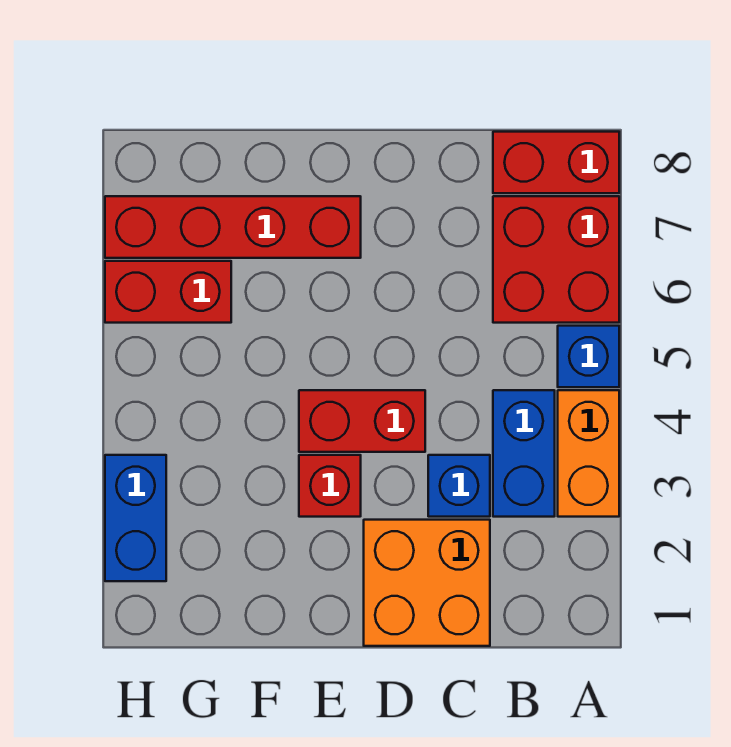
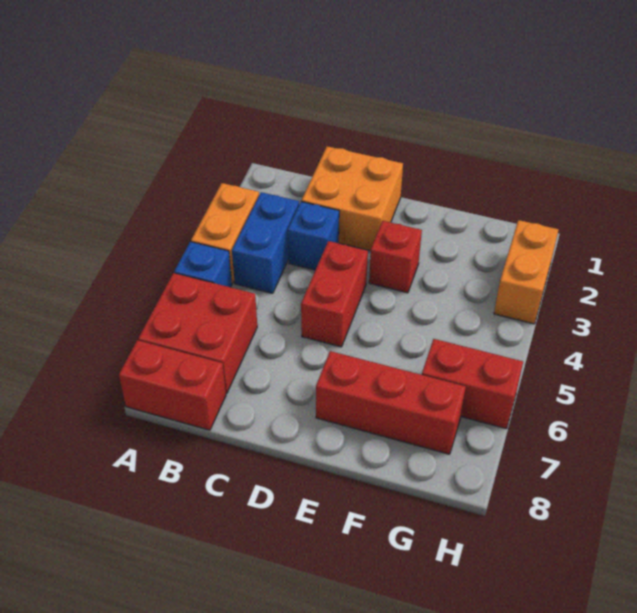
red brick D4:E4 level 1 -> red brick D4:D5 level 1
red brick E7:H7 level 1 -> red brick E7:G7 level 1
blue brick H2:H3 level 1 -> orange brick H2:H3 level 1

